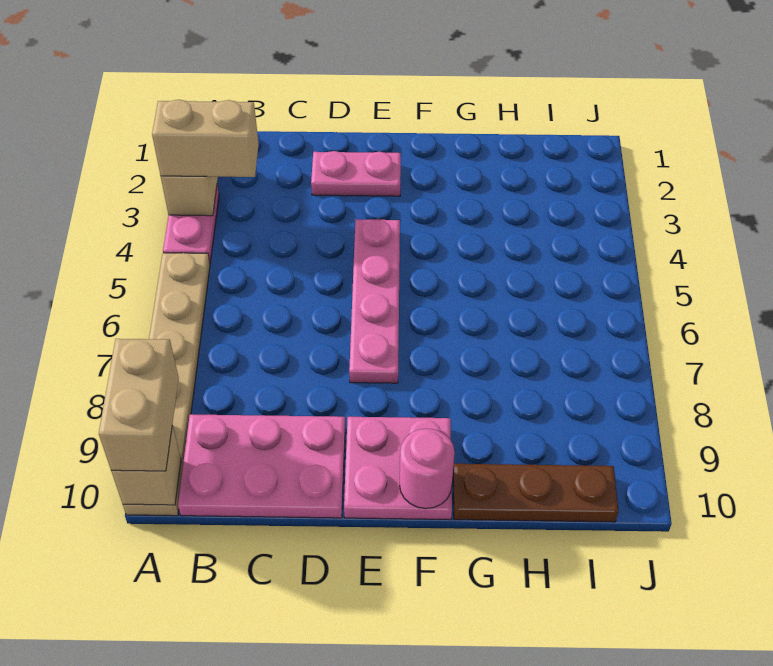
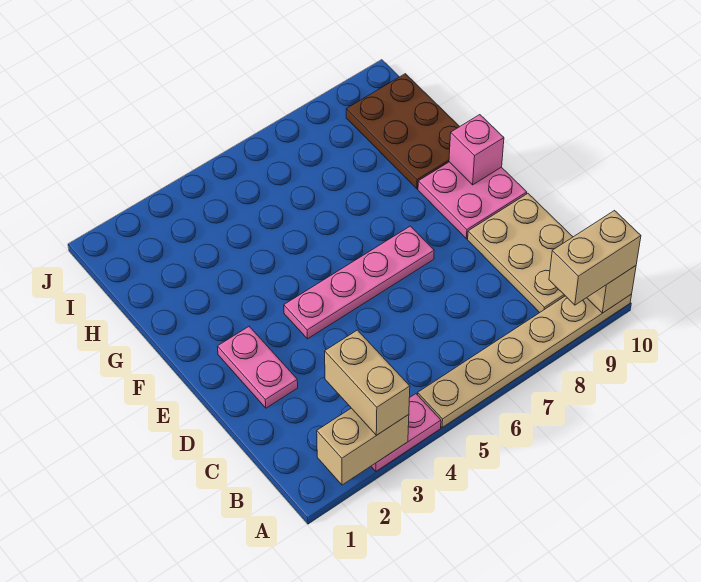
pink plate B9:D10 level 1 -> tan plate B9:D10 level 1
pink round brick F10 level 2 -> pink brick F10 level 2
brown plate G10:I10 level 1 -> brown plate G9:I10 level 1

